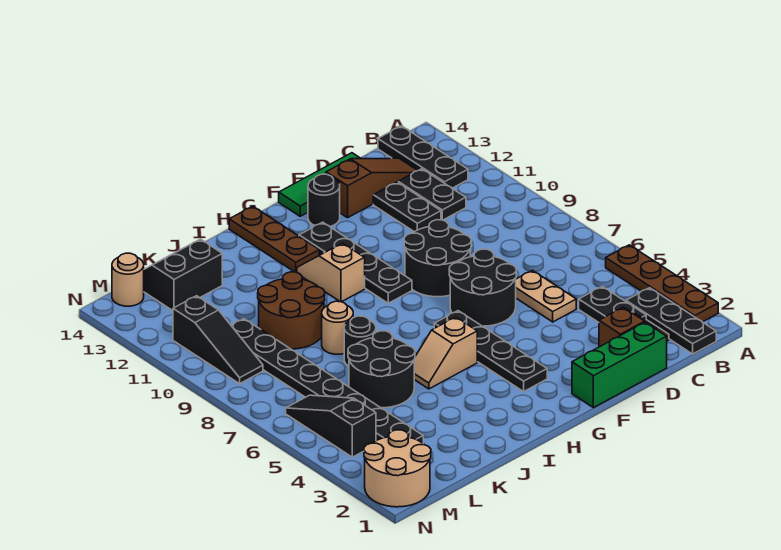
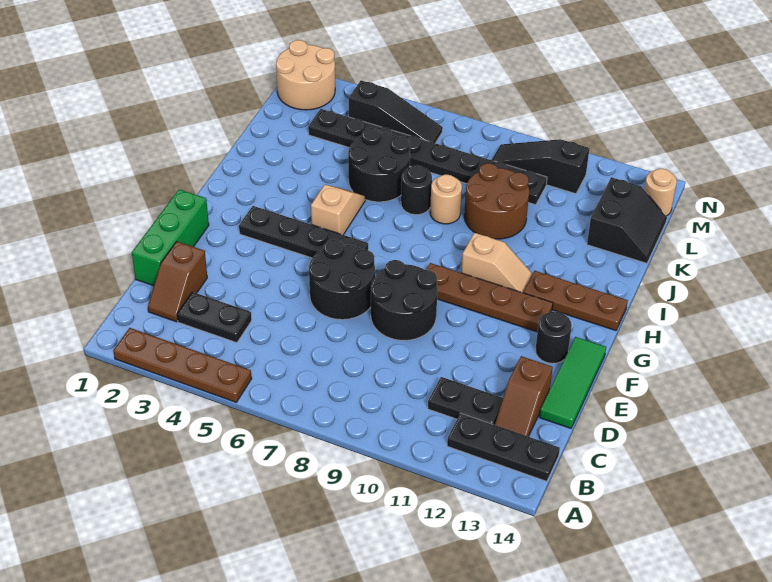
black plate B1:B3 level 1 -> none
brown slope C13:E13 level 1 top E -> brown slope C13:D13 level 1 top D
tan plate D5:D6 level 1 -> none
black plate D11:D12 level 1 -> none
black plate G9:G12 level 1 -> brown plate G9:G12 level 1

